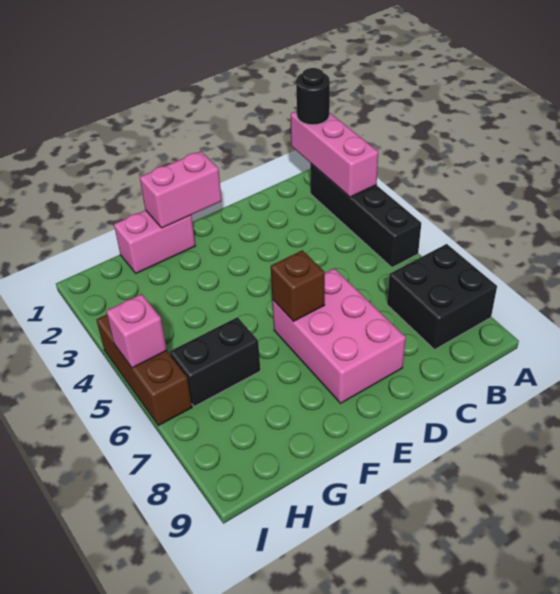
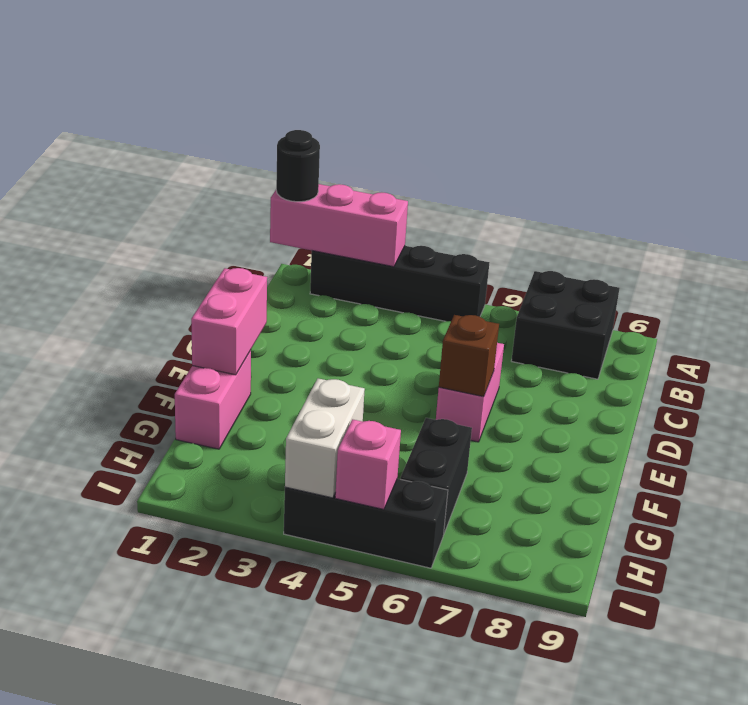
pink brick D6:E8 level 1 -> pink brick D6:E6 level 1
none -> white brick H4:I4 level 2
brown brick I4:I6 level 1 -> black brick I4:I6 level 1

